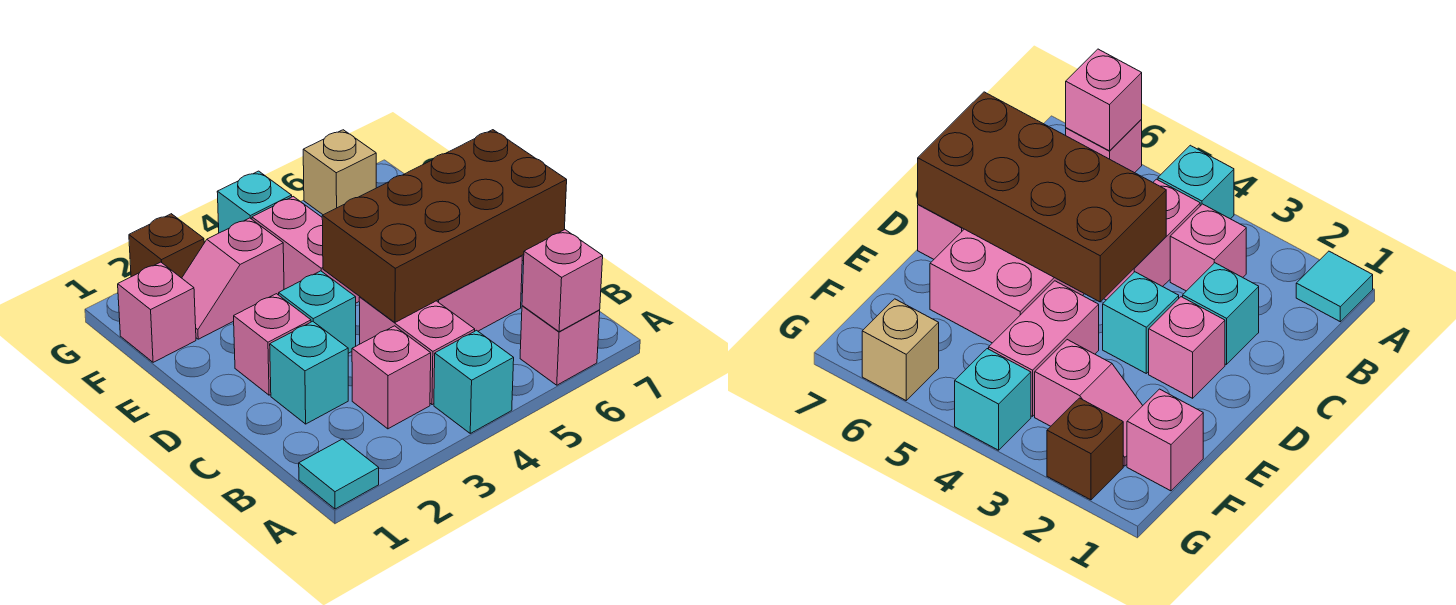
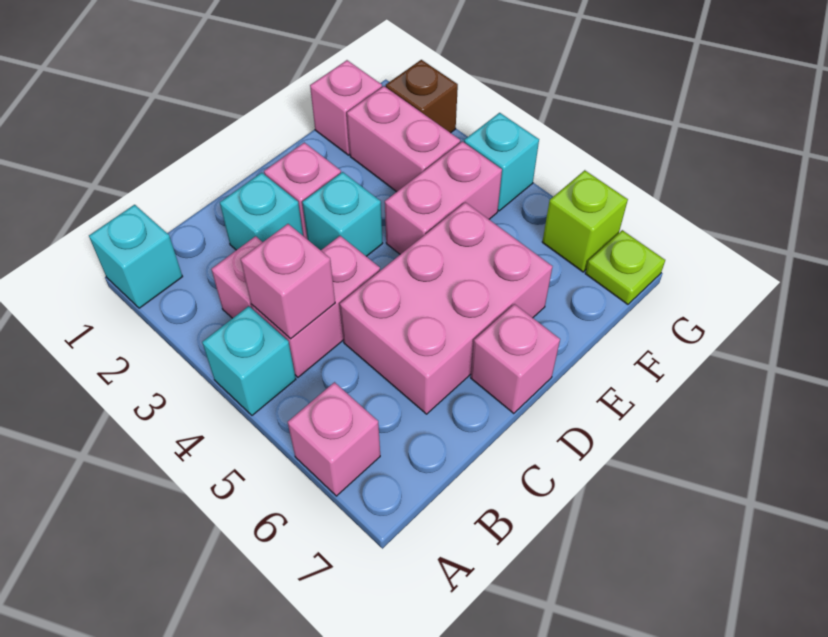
cyan tile A1 level 1 -> cyan brick A1 level 1
pink brick A6 level 2 -> pink brick B4 level 2
brown brick C4:D7 level 2 -> none
pink slope F2:F3 level 1 top 3 -> pink brick F2:F3 level 1
tan brick G6 level 1 -> lime brick G6 level 1
none -> lime plate G7 level 1

